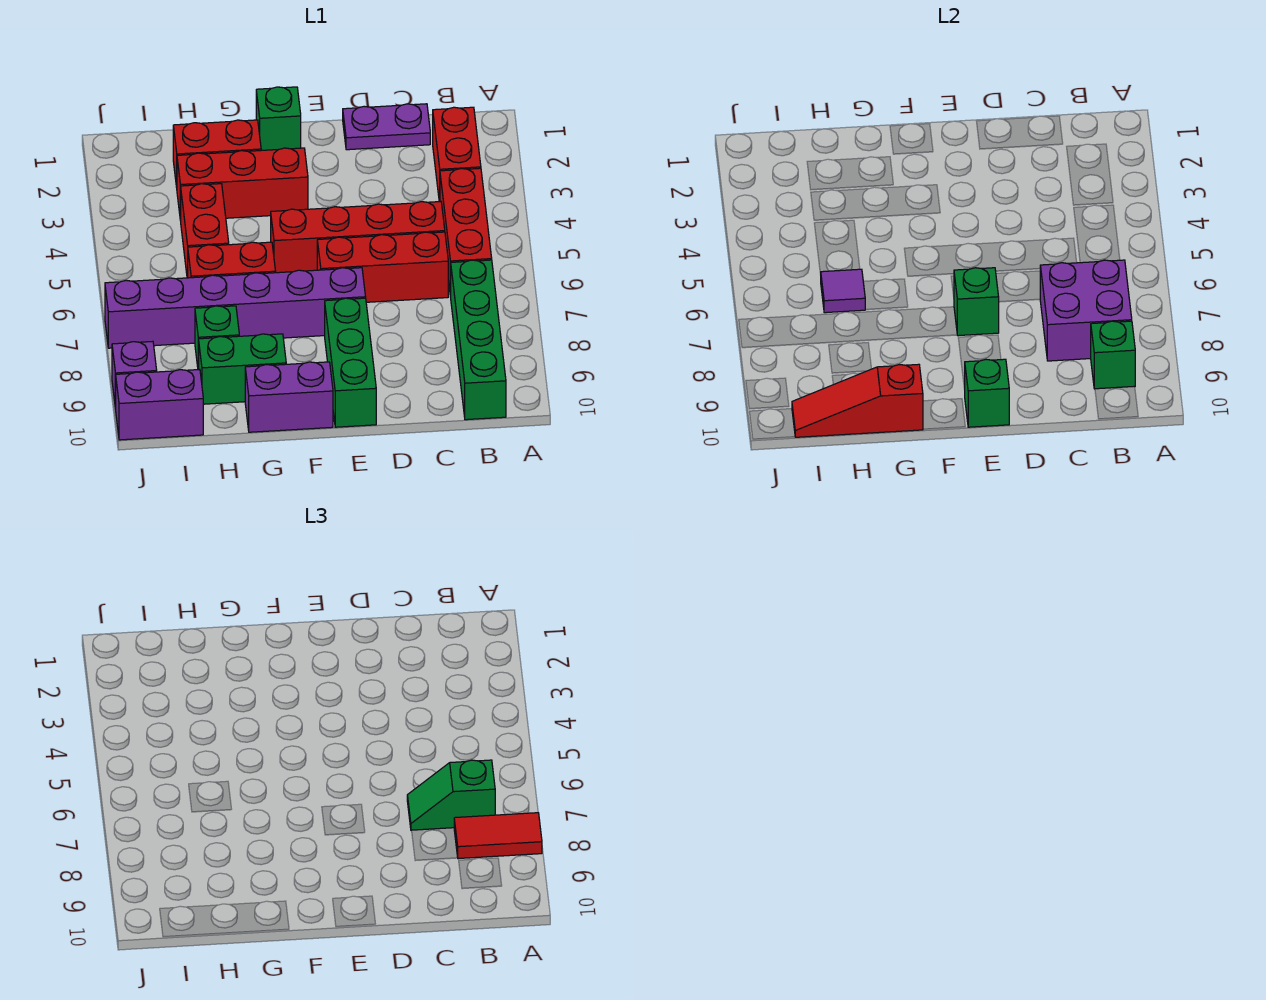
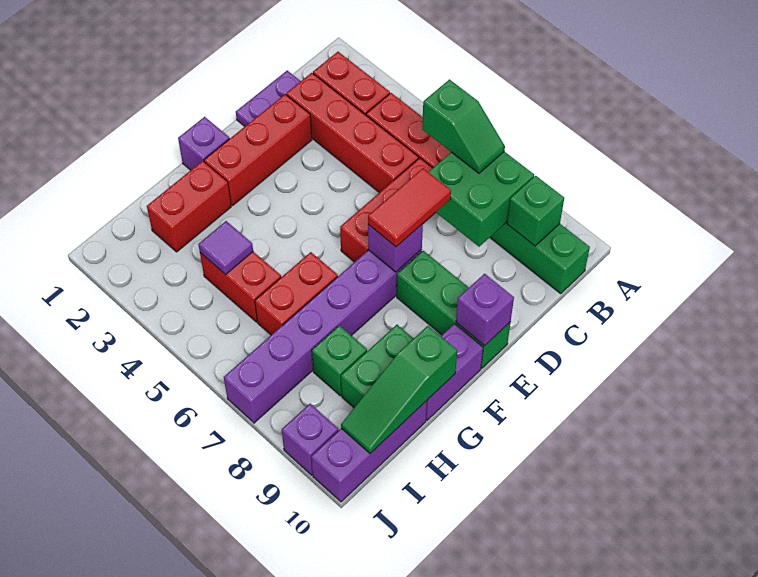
red tile A8:B8 level 3 -> red tile D7:E7 level 3
purple brick B7:C8 level 2 -> green brick B7:C8 level 2
green slope B7:C7 level 3 top B -> green slope B6:B7 level 3 top 6
red brick C5:F5 level 1 -> red brick C2:C5 level 1
green brick E7 level 2 -> purple brick E7 level 2
green brick E10 level 2 -> purple brick E10 level 2
green brick F1 level 1 -> purple brick F1 level 1
red brick F3:H3 level 1 -> red brick D2:F2 level 1
red slope G10:I10 level 2 top G -> green slope G10:I10 level 2 top G
purple tile H6 level 2 -> purple tile H4 level 2
purple brick I10:J10 level 1 -> purple brick H10:J10 level 1

